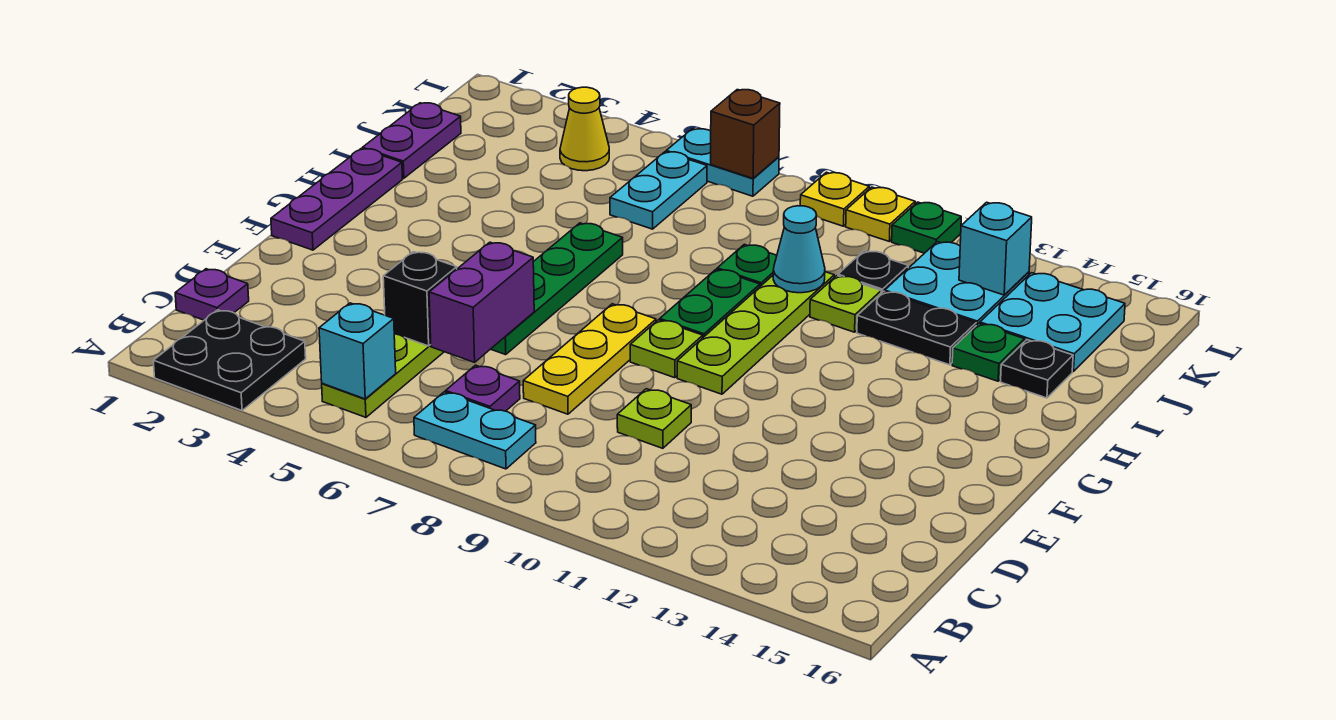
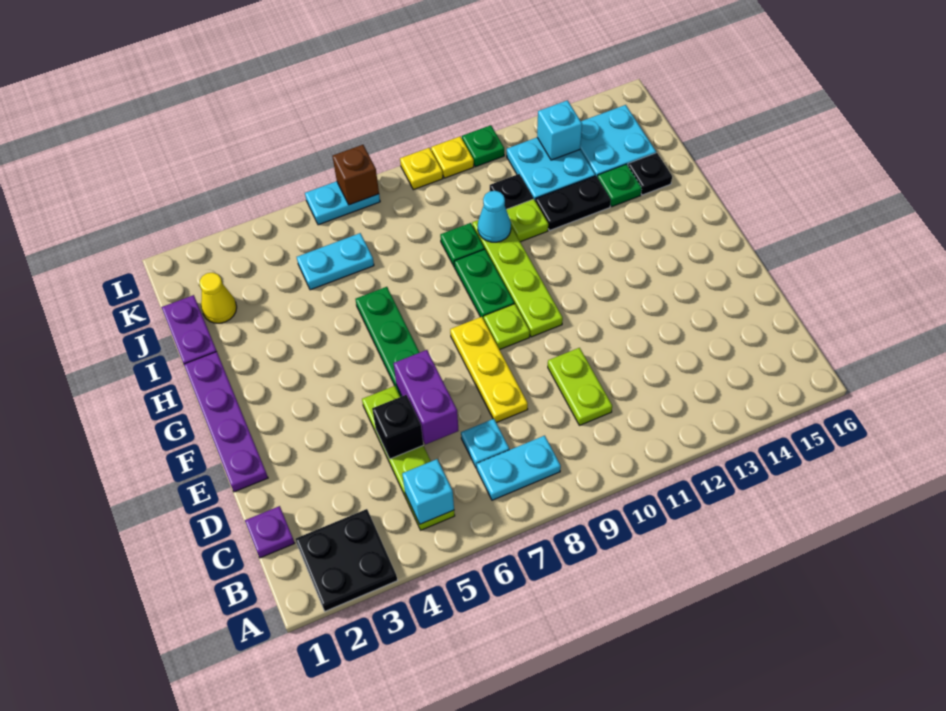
purple plate C7 level 1 -> cyan plate C7 level 1
lime plate D10 level 1 -> lime plate C10:D10 level 1
purple plate F1:H1 level 1 -> purple plate E1:H1 level 1
cyan plate J6:K6 level 1 -> cyan plate J5:J6 level 1
yellow cone K4 level 1 -> yellow cone J2 level 1

